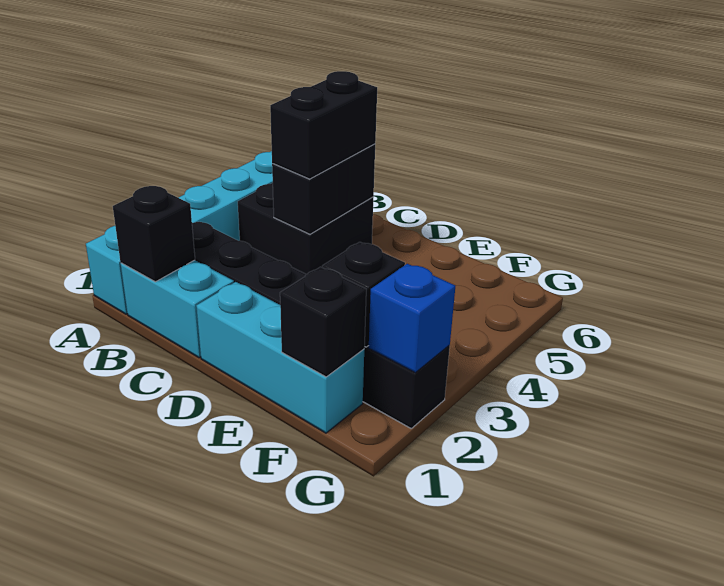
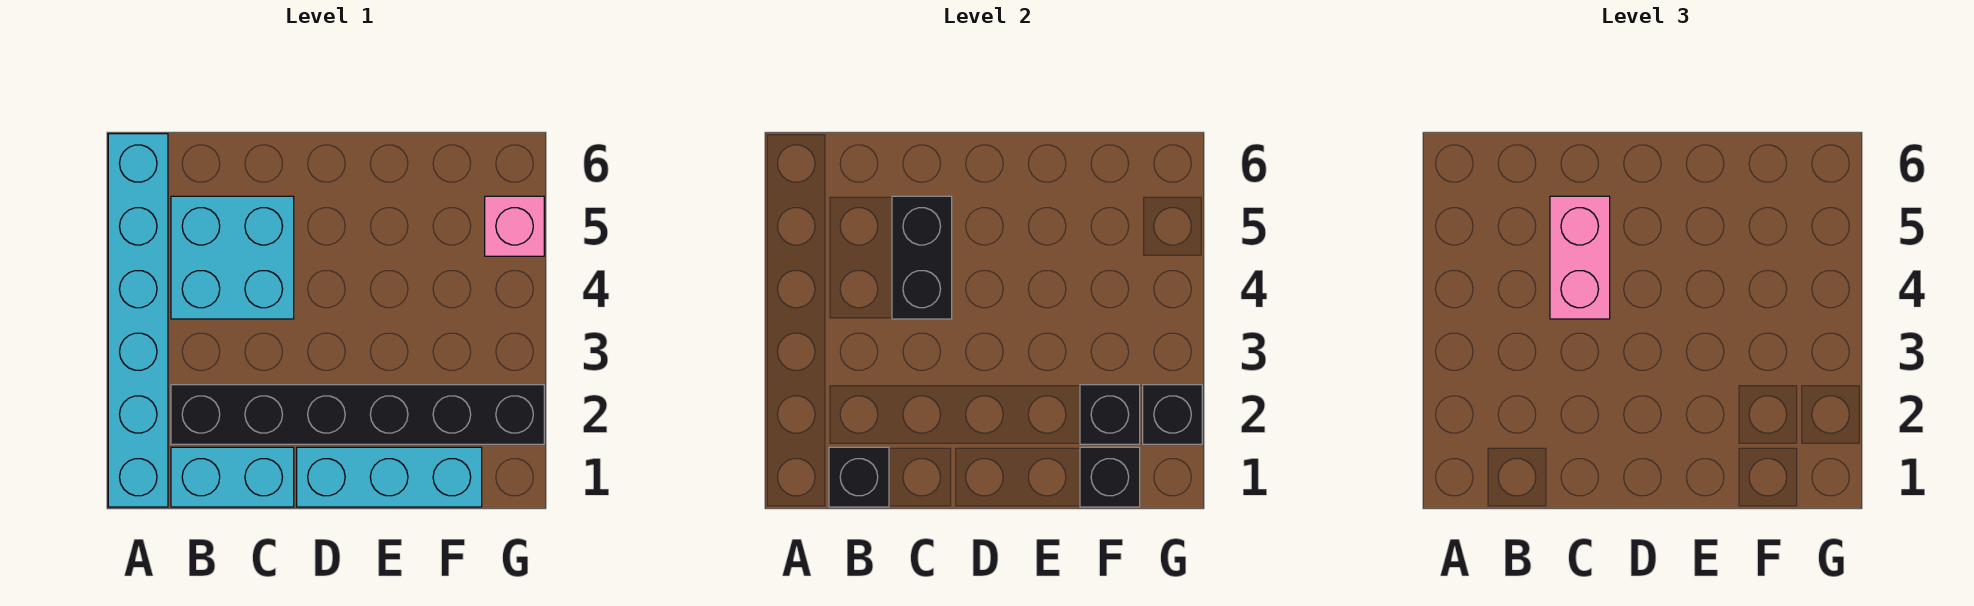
black brick B4:C5 level 1 -> cyan brick B4:C5 level 1
black brick C4:C5 level 3 -> pink brick C4:C5 level 3
blue brick G2 level 2 -> black brick G2 level 2
none -> pink brick G5 level 1

